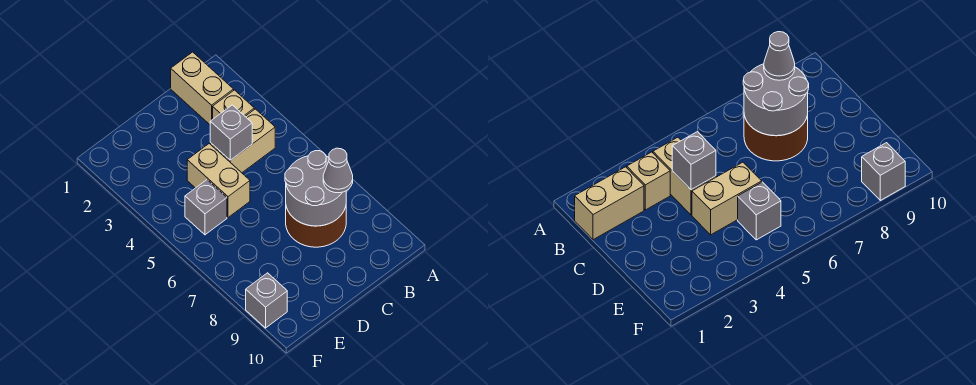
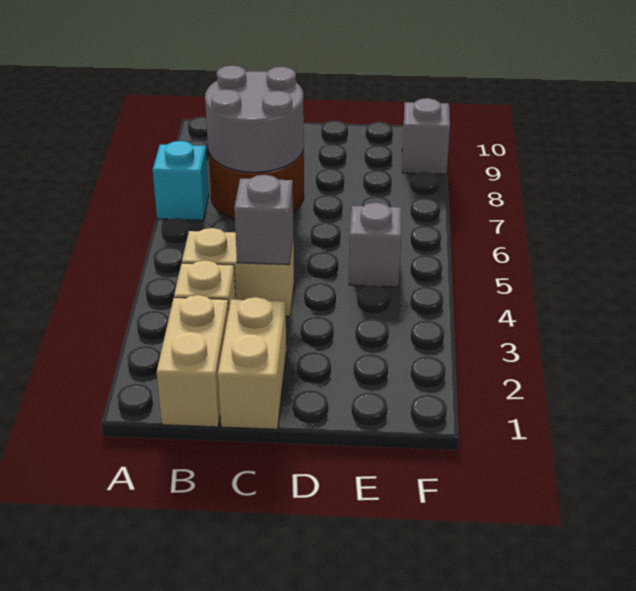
none -> cyan brick A7 level 1
grey cone B8 level 3 -> none
tan brick D4:D5 level 1 -> tan brick C1:C2 level 1

